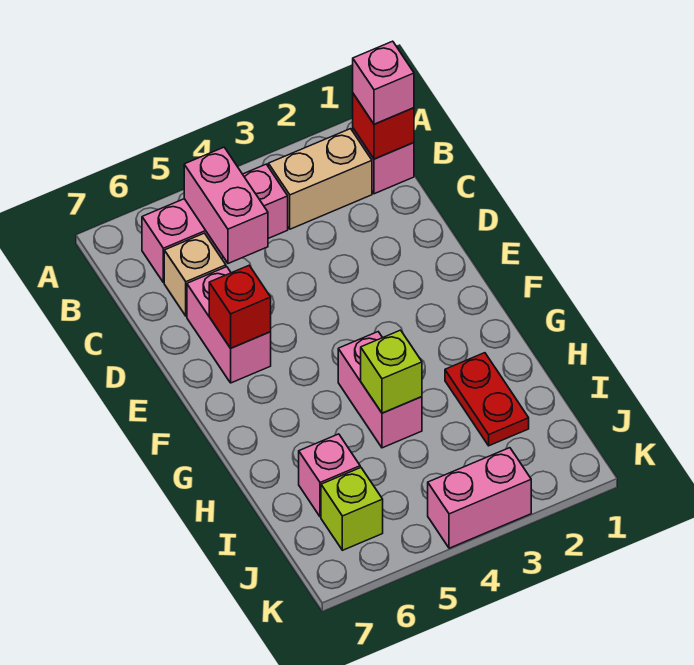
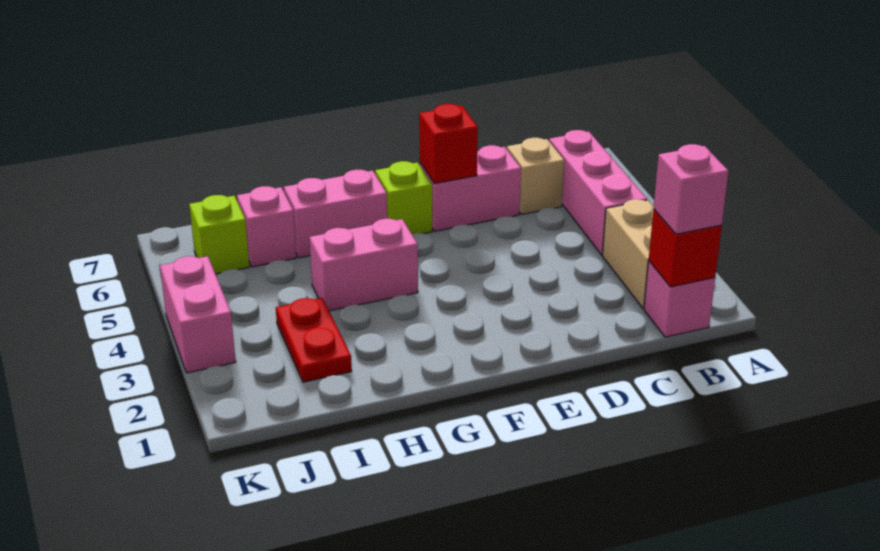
pink brick B5:C5 level 2 -> pink brick G6:H6 level 1
red plate H2:I2 level 1 -> red plate I2:I3 level 1
lime brick H4 level 2 -> lime brick F6 level 1

